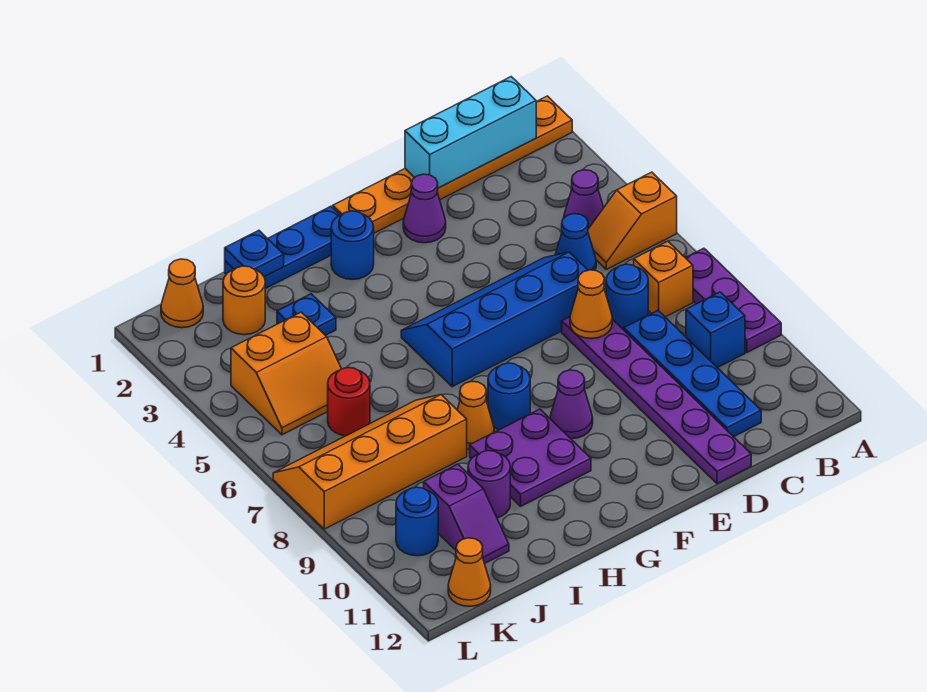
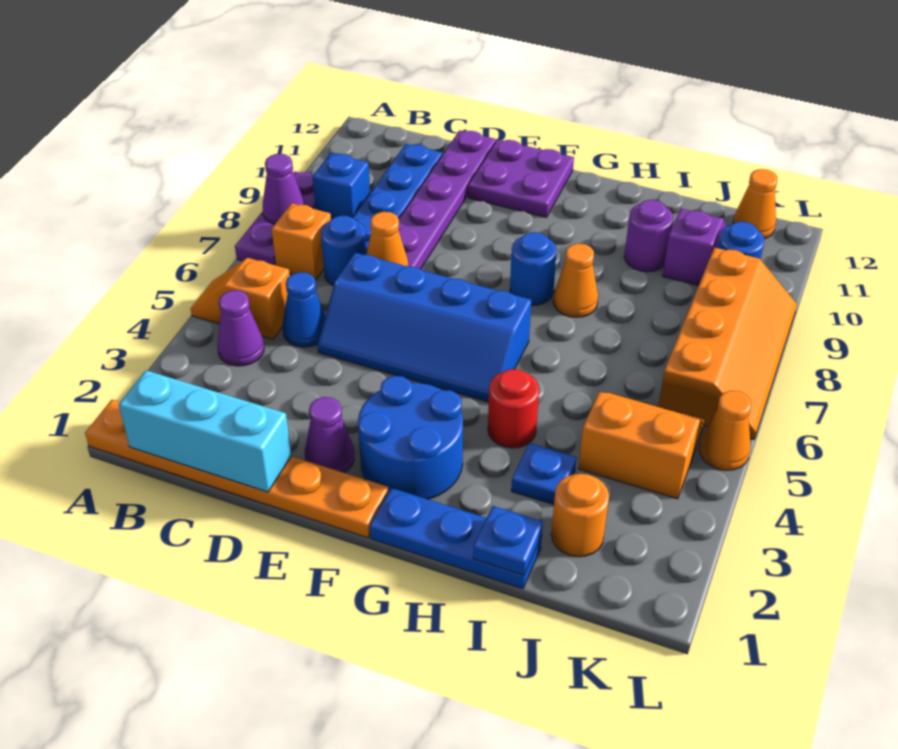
orange slope A5:B5 level 1 top A -> orange slope A5:B5 level 1 top B
purple cone F9 level 1 -> purple cone A8 level 2
blue round brick G2 level 1 -> blue round brick F2:G3 level 1
purple plate G9:H10 level 1 -> purple plate E11:F12 level 1
orange slope I7:L8 level 1 top 8 -> orange slope K6:L9 level 1 top K
red round brick J6 level 1 -> red round brick H4 level 1
orange cone K1 level 1 -> orange cone L5 level 1

